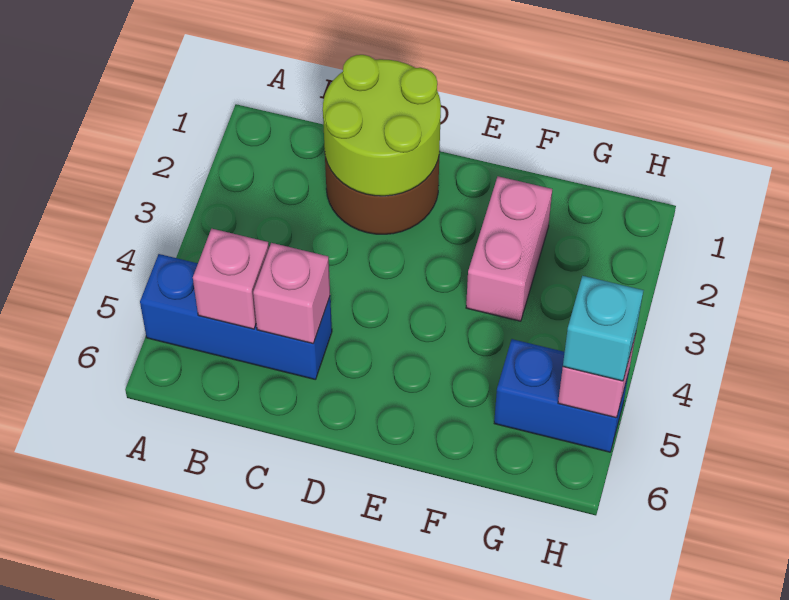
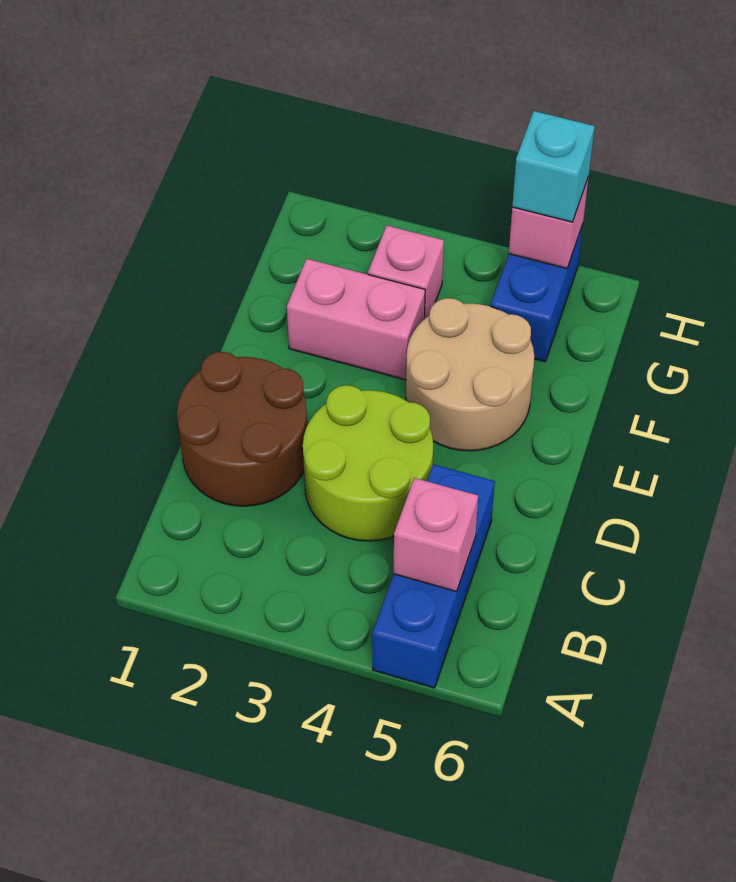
lime round brick C1:D2 level 2 -> lime round brick C3:D4 level 1
pink brick C5 level 2 -> pink brick G3 level 1
none -> tan round brick E4:F5 level 1

